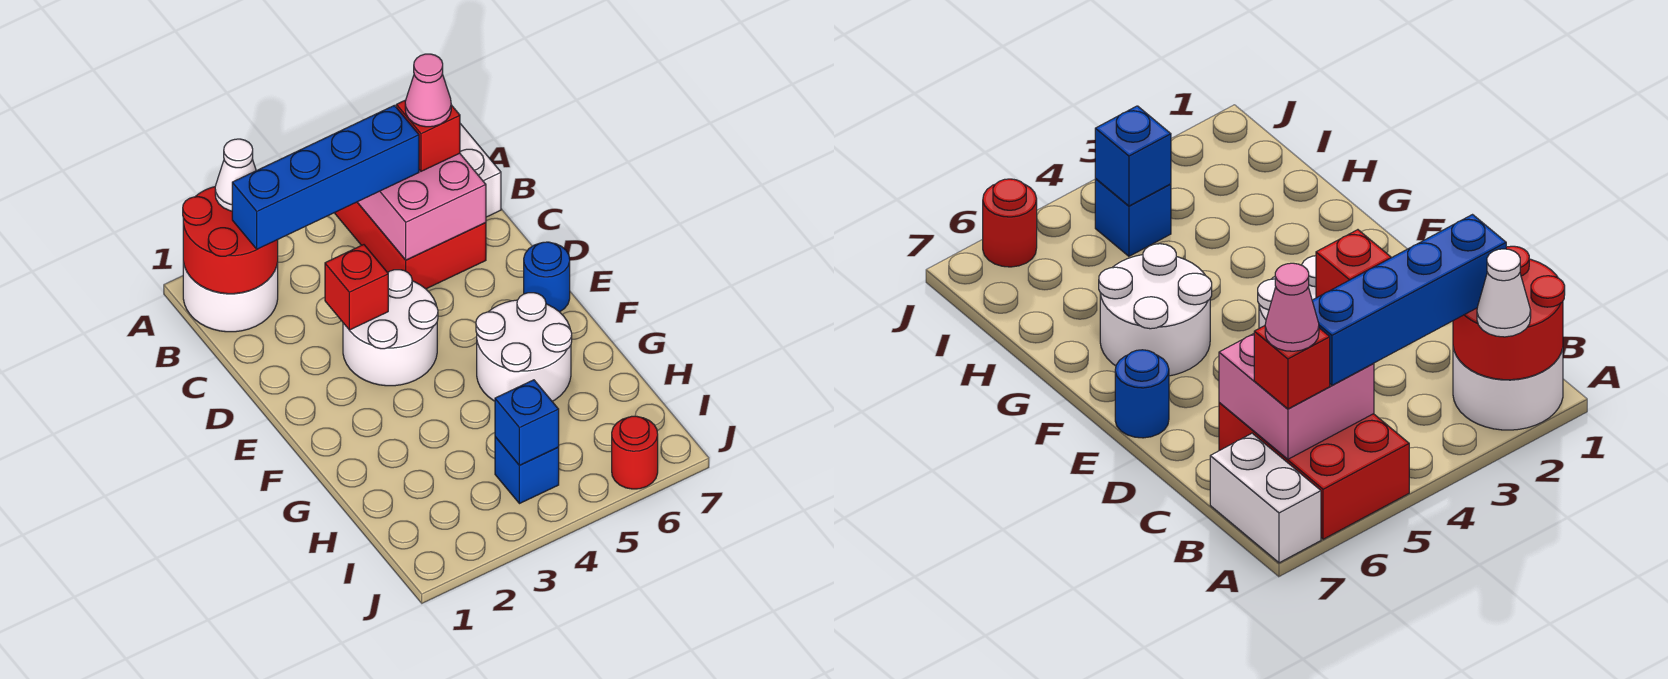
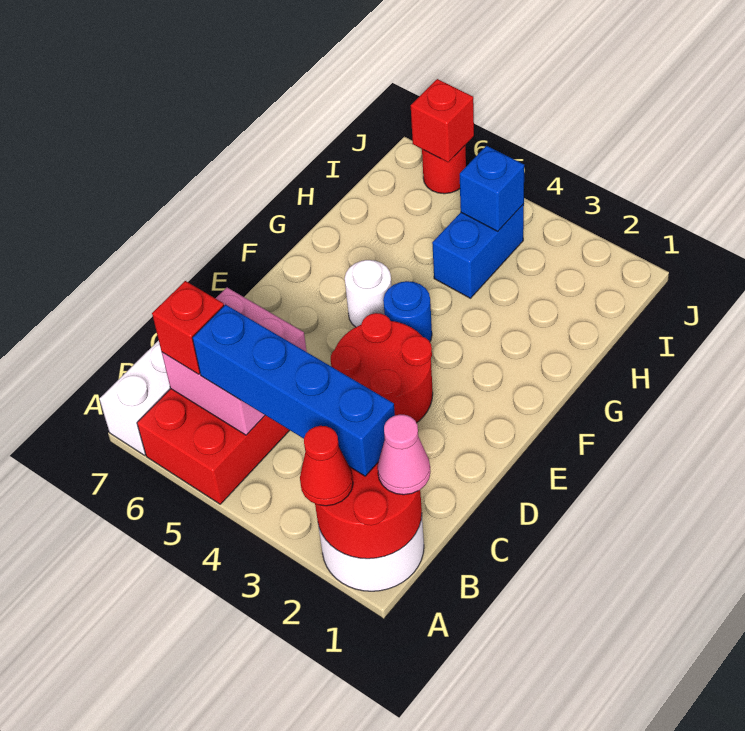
white cone A2 level 3 -> red cone A2 level 3
pink cone B6 level 4 -> pink cone B1 level 3
white round brick D3:E4 level 1 -> red round brick D3:E4 level 1
red brick D3 level 2 -> red brick J6 level 2
blue round brick E7 level 1 -> blue round brick F4 level 1
white round brick F5:G6 level 1 -> white round brick F5 level 1
blue brick I4 level 1 -> blue brick H4:I4 level 1

